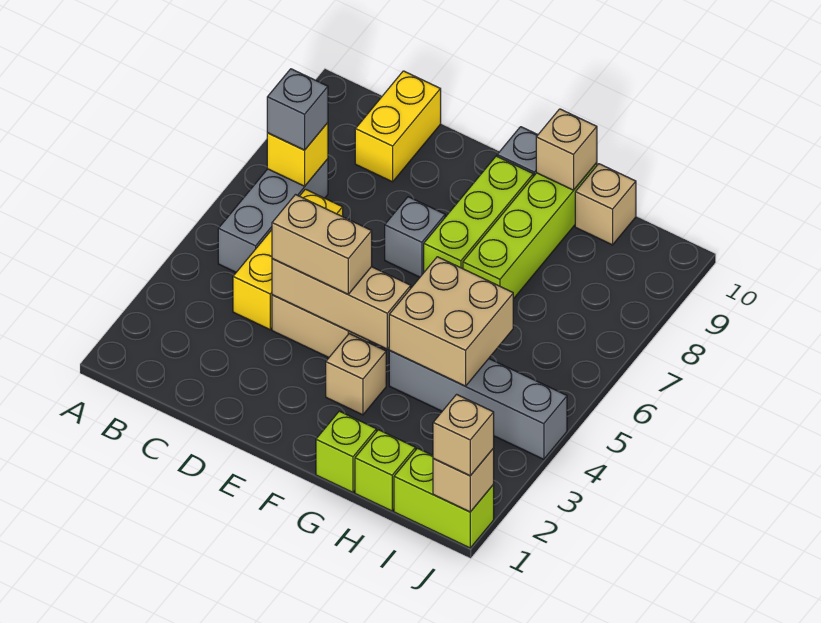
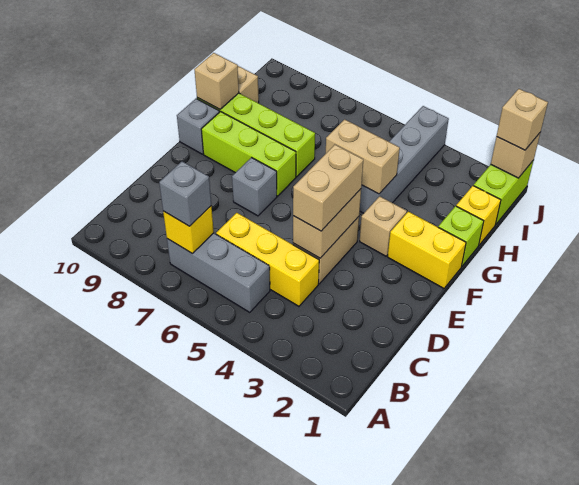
yellow brick C9:C10 level 1 -> yellow brick F1:F2 level 1
tan brick D4:F4 level 2 -> tan brick D4:E4 level 2
tan brick G4:H5 level 2 -> tan brick G4:G5 level 2
lime brick H1 level 1 -> yellow brick H1 level 1

